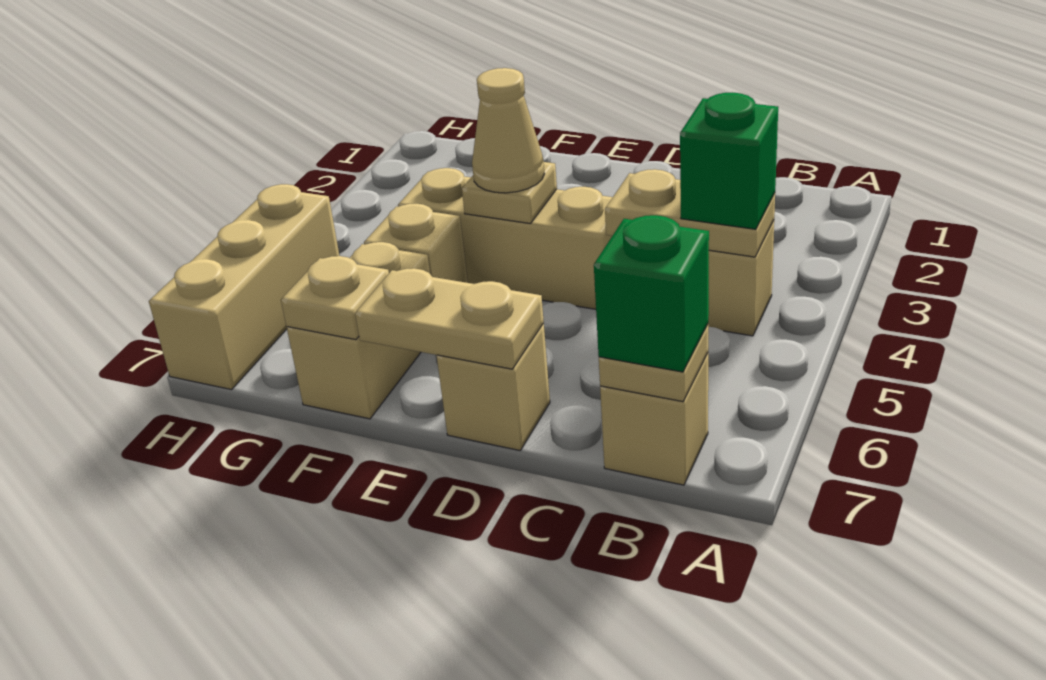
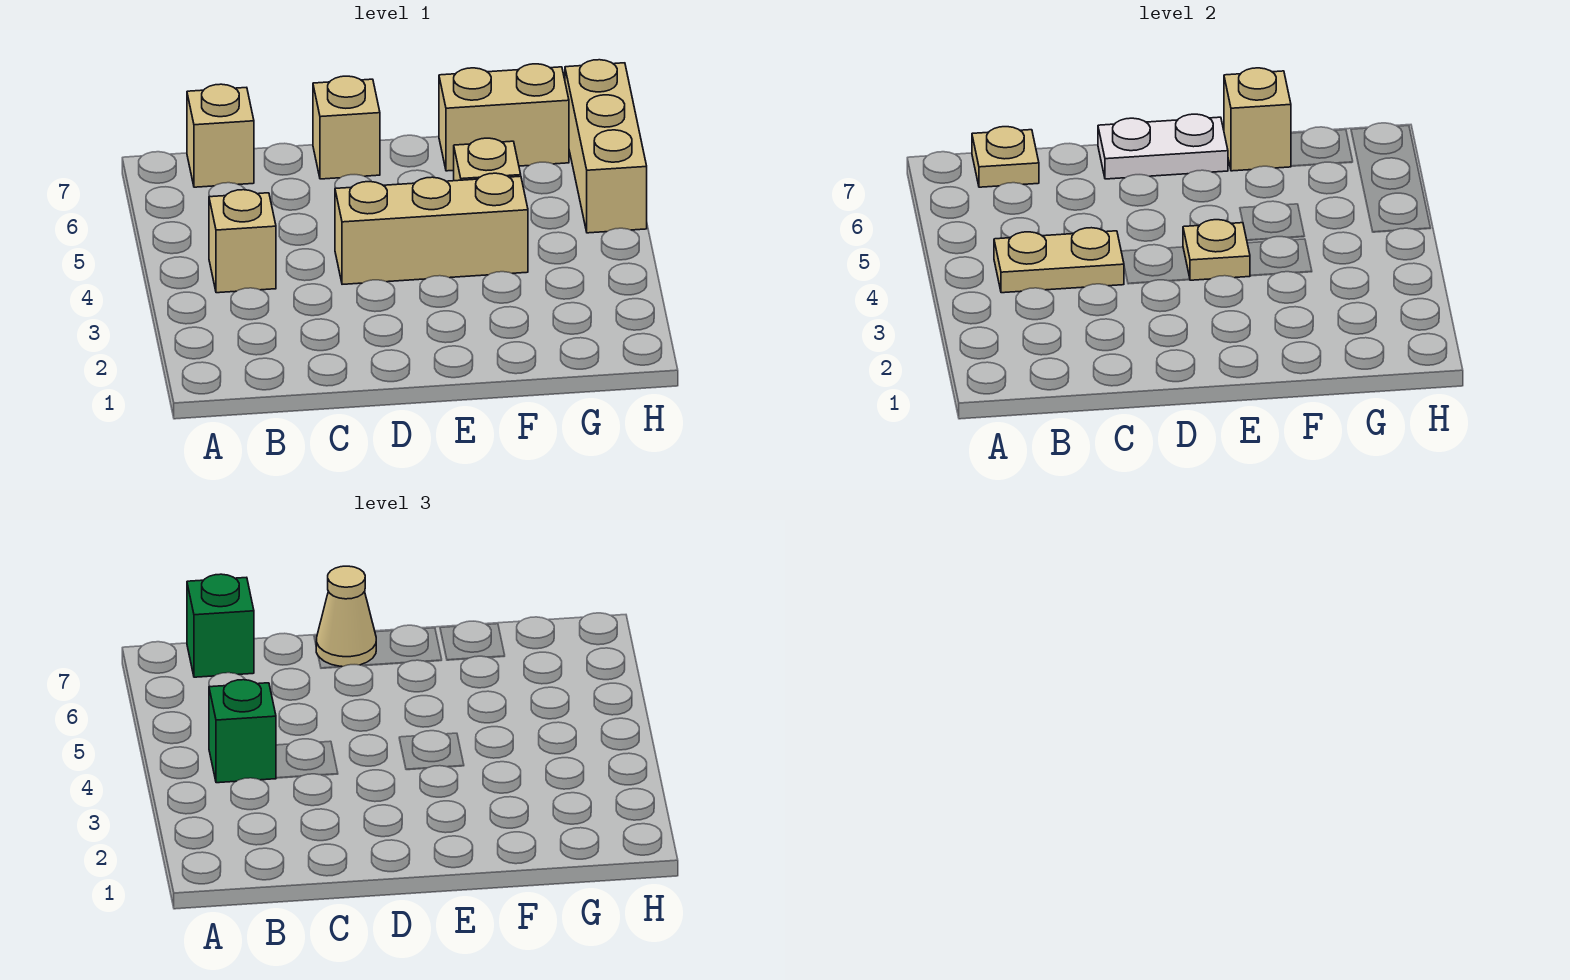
tan plate D7:E7 level 2 -> white plate D7:E7 level 2
tan cone E4 level 3 -> tan cone D7 level 3
tan brick F6:F7 level 1 -> tan brick F7:G7 level 1
tan plate F7 level 2 -> tan brick F7 level 2

